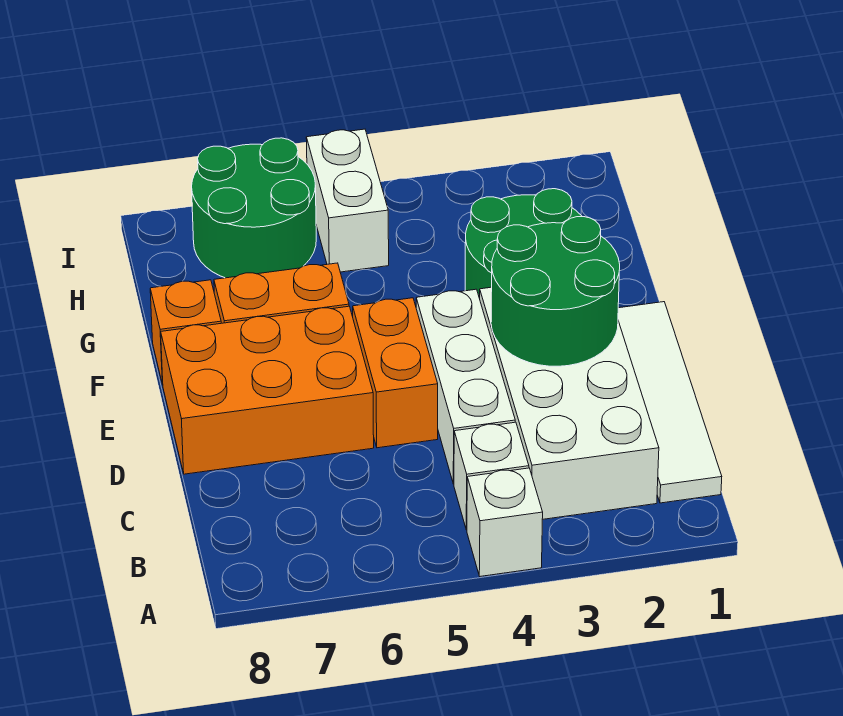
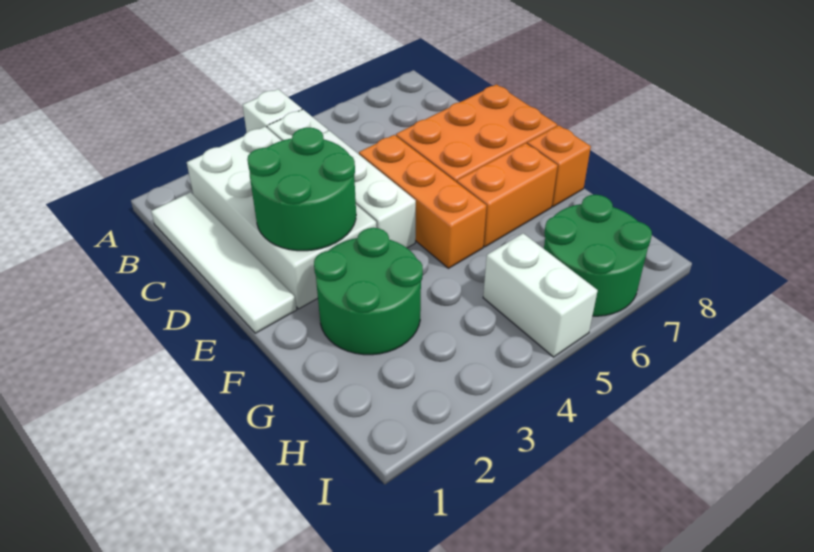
orange brick D5:E5 level 1 -> orange brick D5:F5 level 1

